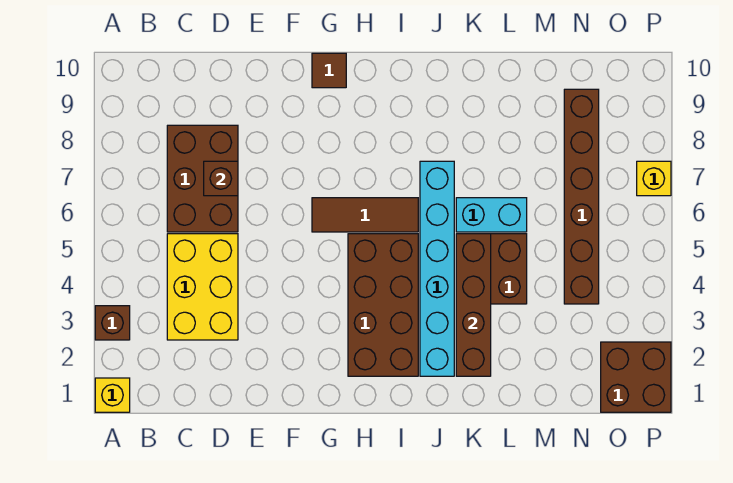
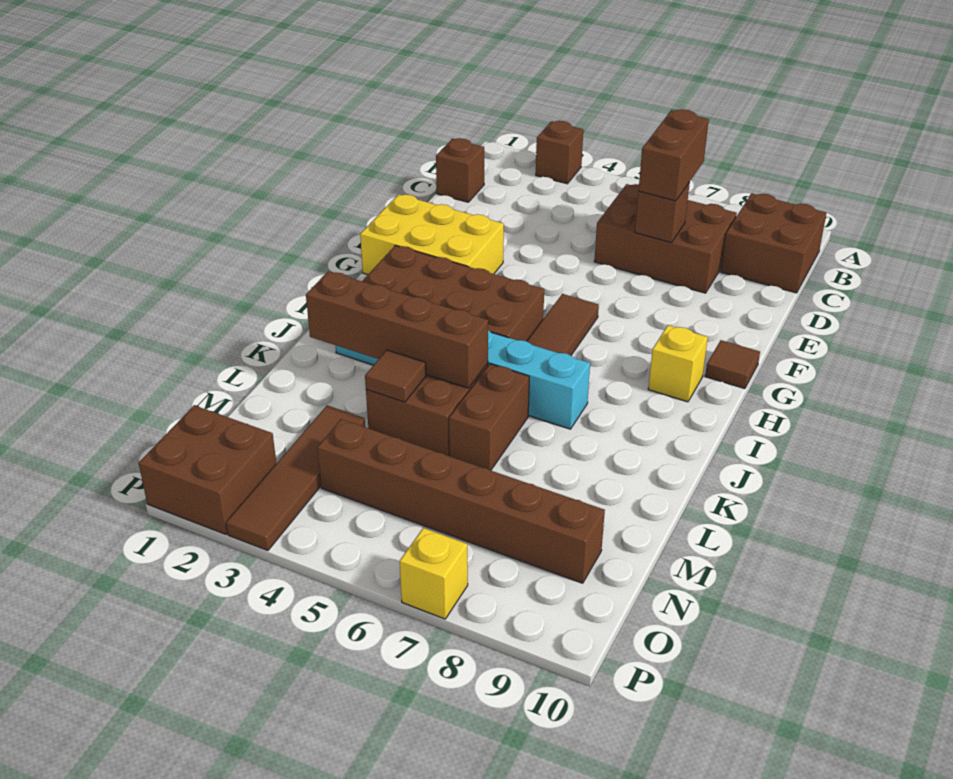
yellow brick A1 level 1 -> yellow brick H9 level 1
none -> brown brick B9:C10 level 1
none -> brown brick C1 level 1
yellow brick C3:D5 level 1 -> yellow brick F1:G3 level 1
none -> brown brick C7:D7 level 3
cyan brick K6:L6 level 1 -> brown brick K6:L6 level 1
none -> brown tile L4 level 2
none -> brown tile M3:P3 level 1

